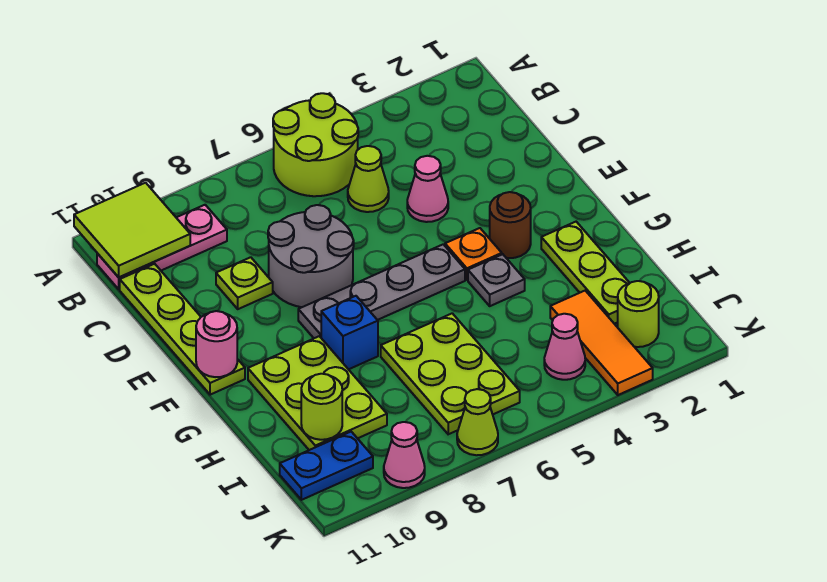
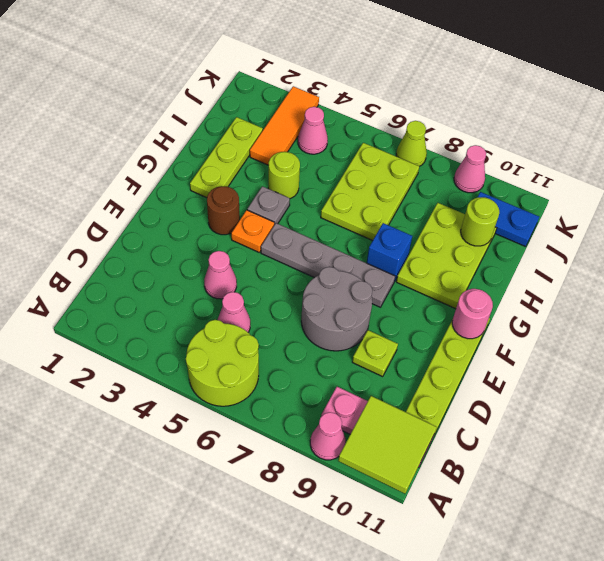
none -> pink cone A9 level 1
lime cone C5 level 1 -> pink cone C5 level 1
lime round brick J2 level 1 -> lime round brick H4 level 1

